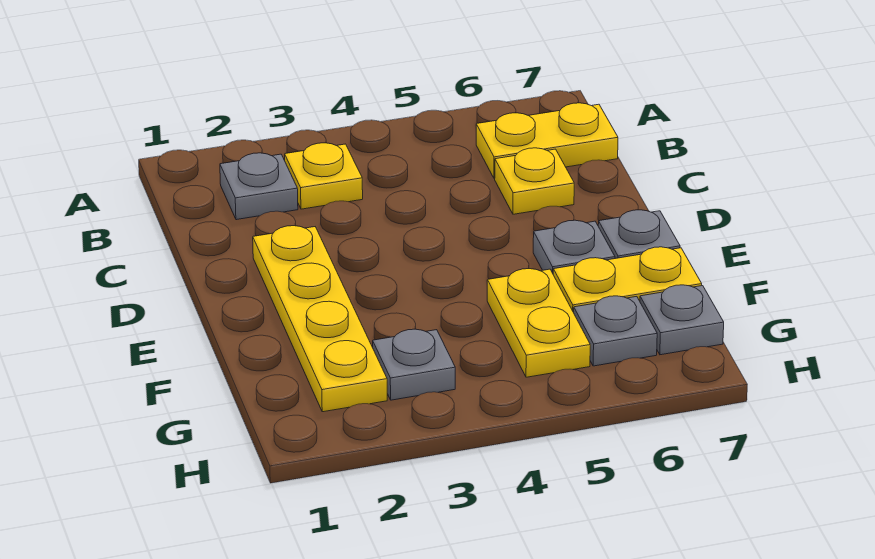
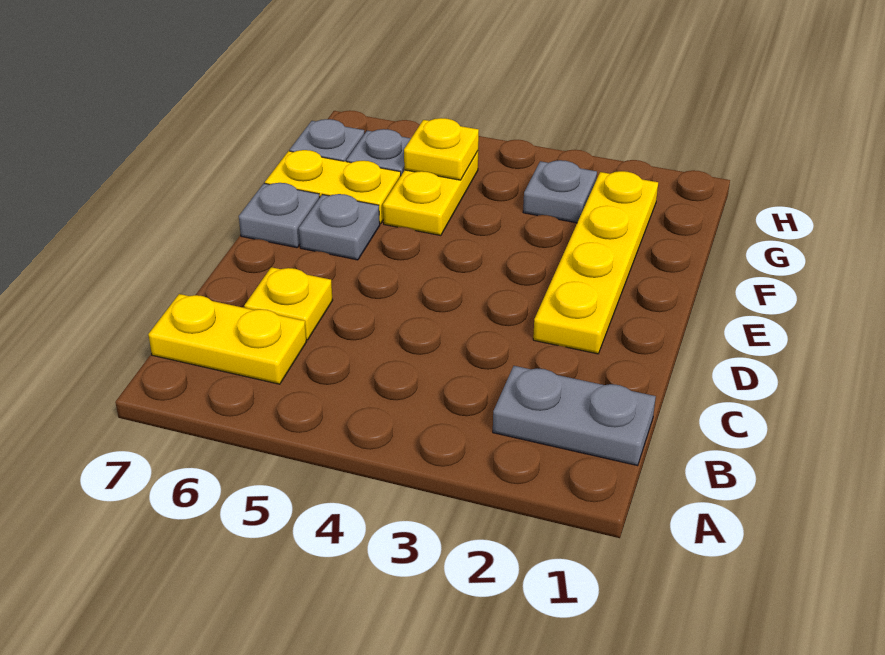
grey plate B2 level 1 -> grey plate B1:B2 level 1
yellow plate B3 level 1 -> yellow plate G5 level 2

